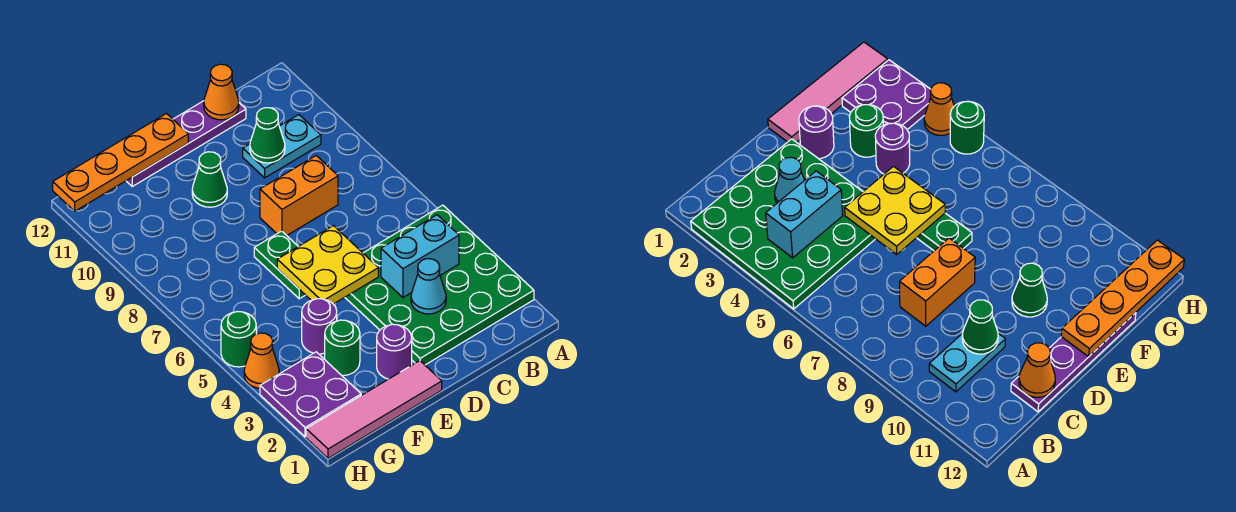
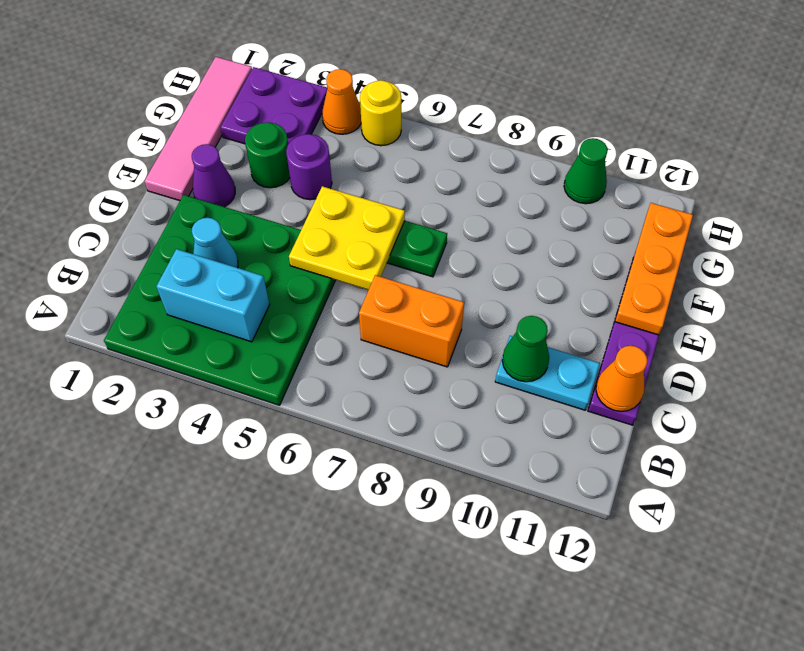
cyan brick B4:C4 level 2 -> cyan brick B3:B4 level 2
cyan plate B10:C10 level 1 -> cyan plate C10:C11 level 1
orange brick C8:D8 level 1 -> orange brick C7:C8 level 1
purple round brick E2 level 1 -> purple cone E2 level 1
green cone E10 level 1 -> green cone H10 level 1
orange plate E12:H12 level 2 -> orange plate E12:G12 level 2
green round brick H5 level 1 -> yellow round brick H5 level 1

